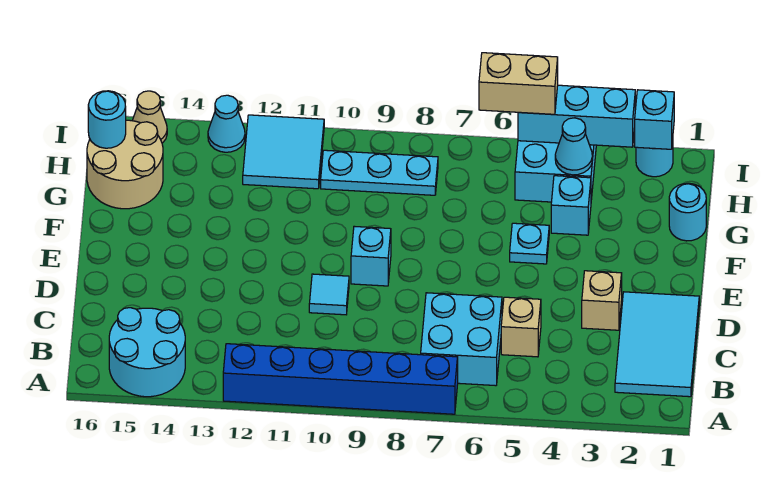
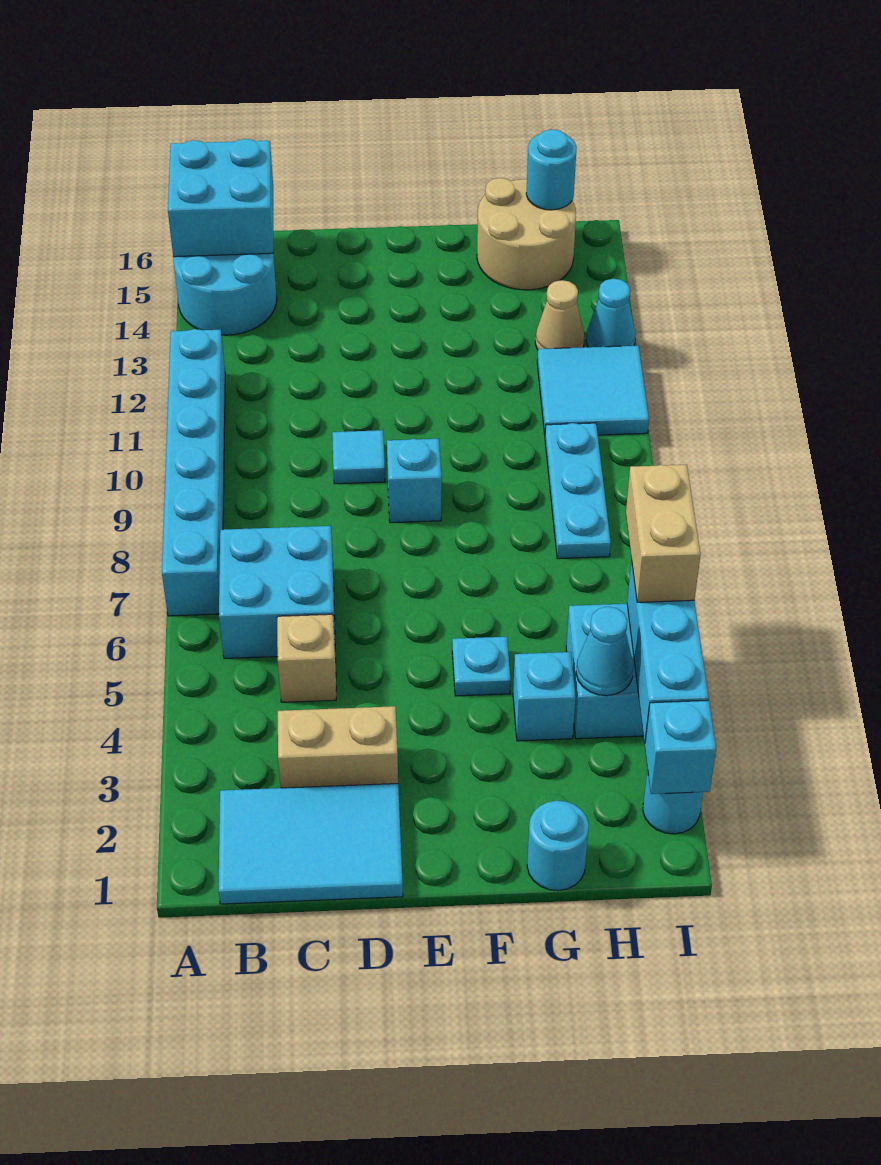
blue brick A7:A12 level 1 -> cyan brick A7:A12 level 1
none -> cyan brick A15:B16 level 2
tan brick D3 level 1 -> tan brick C3:D3 level 1
tan cone I15 level 1 -> tan cone H13 level 1

